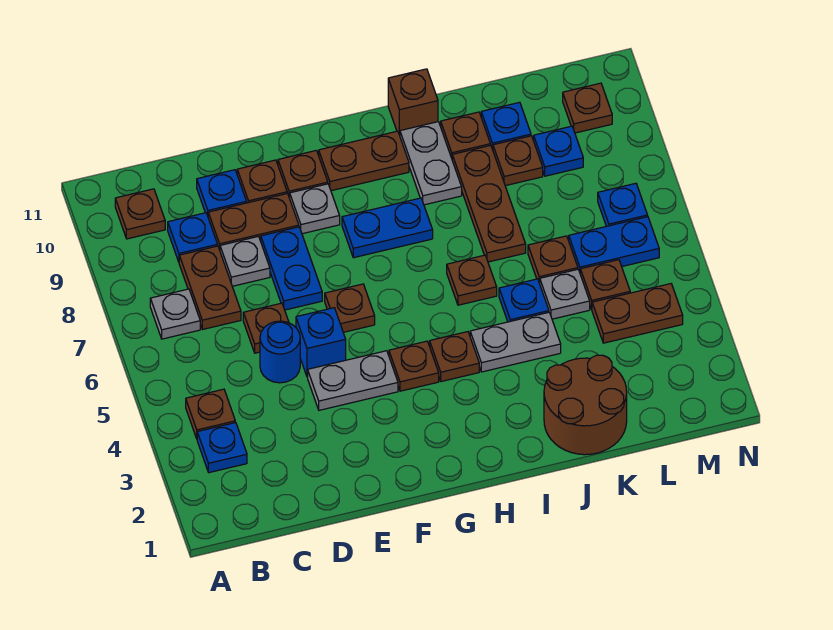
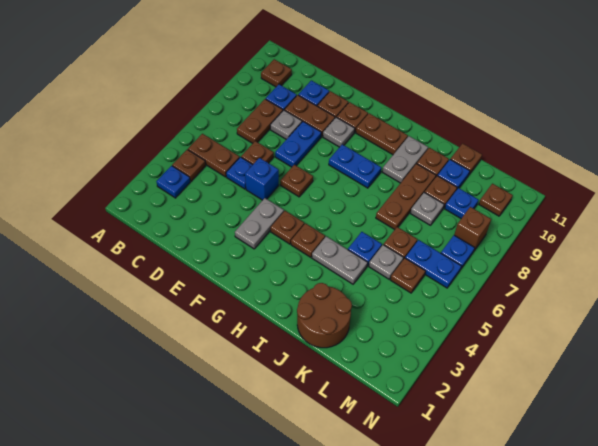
grey plate B7 level 1 -> grey plate K8 level 1
blue round brick D5 level 1 -> blue plate D5 level 1
grey plate E4:F4 level 1 -> grey plate F3:F4 level 1
brown plate I6 level 1 -> brown plate K11 level 1
brown brick I11 level 1 -> brown brick M8 level 1
brown plate L4:M4 level 1 -> brown plate B5:C5 level 1

